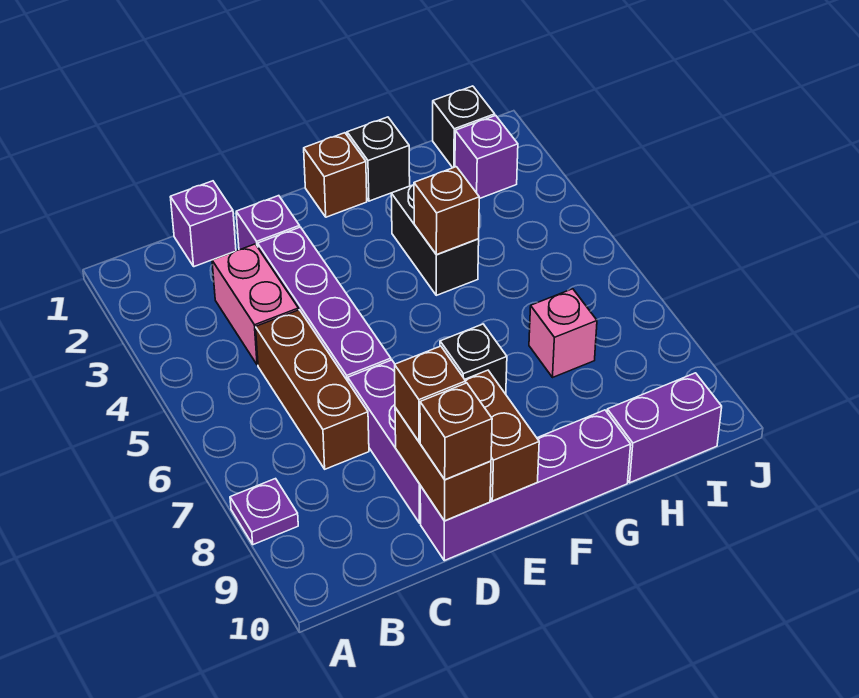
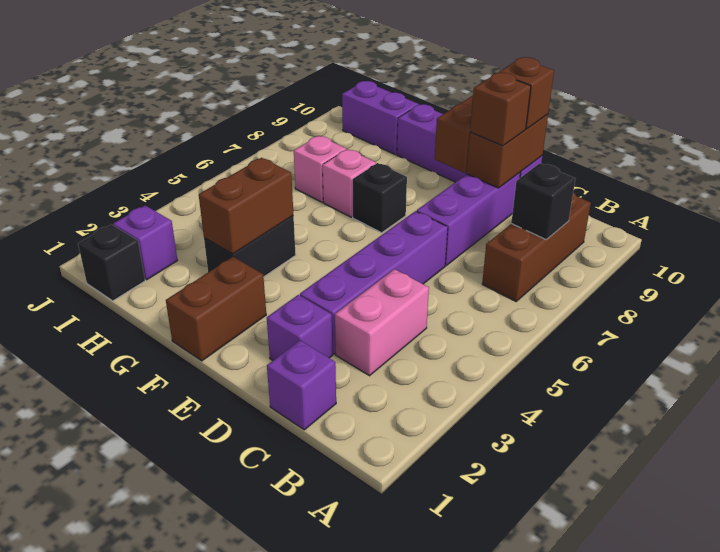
purple plate A8 level 1 -> none
brown brick C5:C7 level 1 -> brown brick B7:B9 level 1
brown brick F1 level 1 -> brown brick F1:F2 level 1
black brick G1 level 1 -> black brick B8 level 2
brown brick G4 level 2 -> brown brick G3:G4 level 2
none -> pink brick G7 level 1

